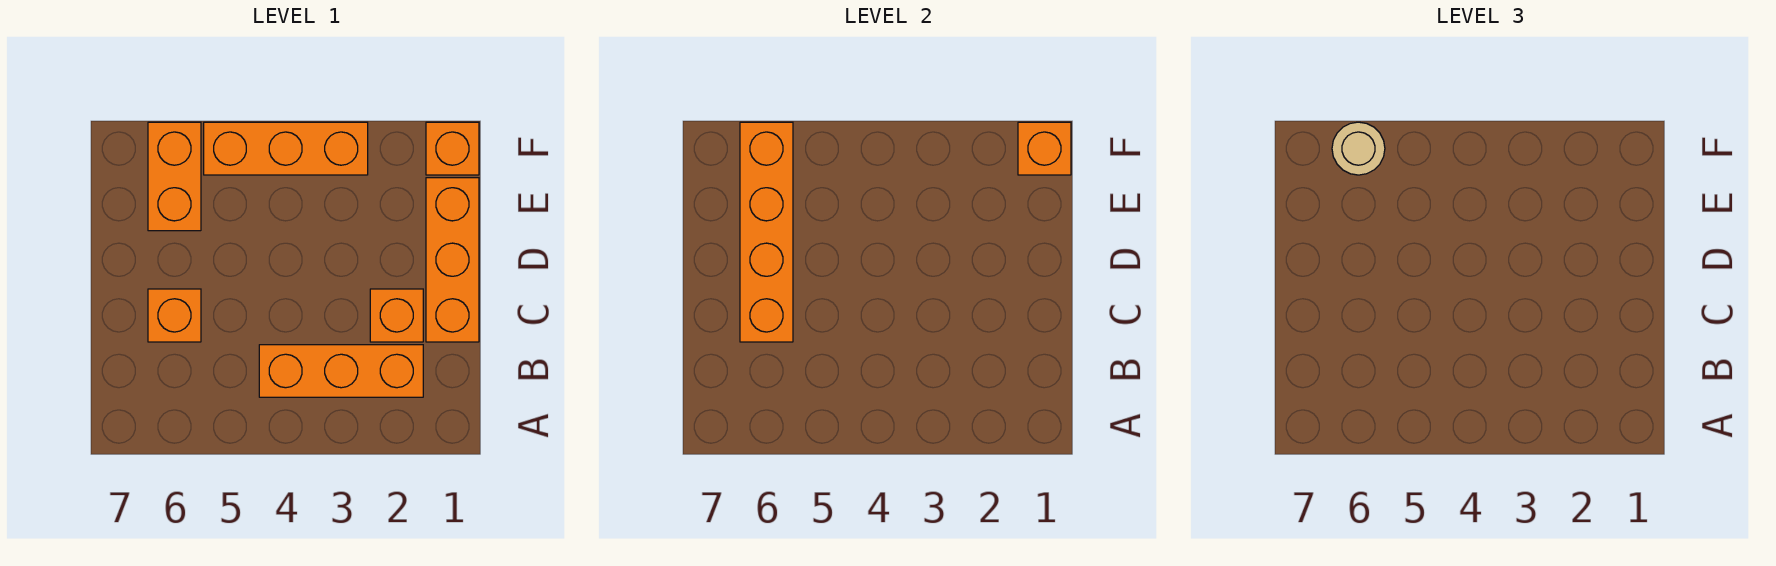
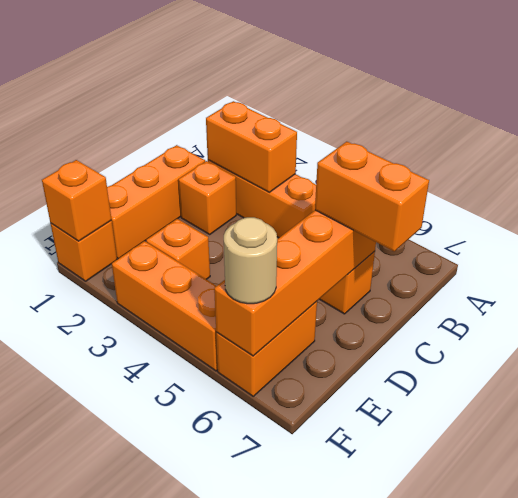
none -> orange brick B2:B3 level 2
none -> orange brick C6:C7 level 3
none -> orange brick E3 level 1

